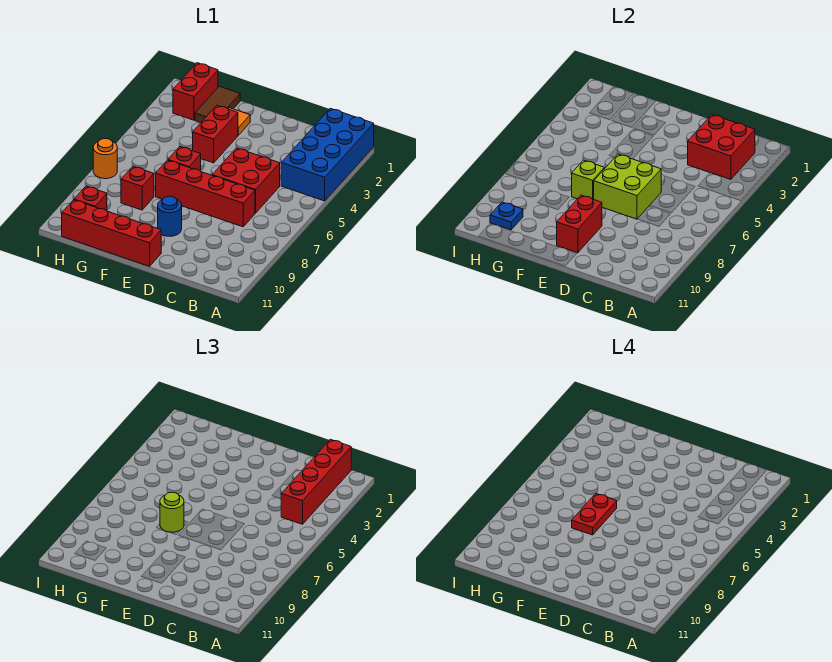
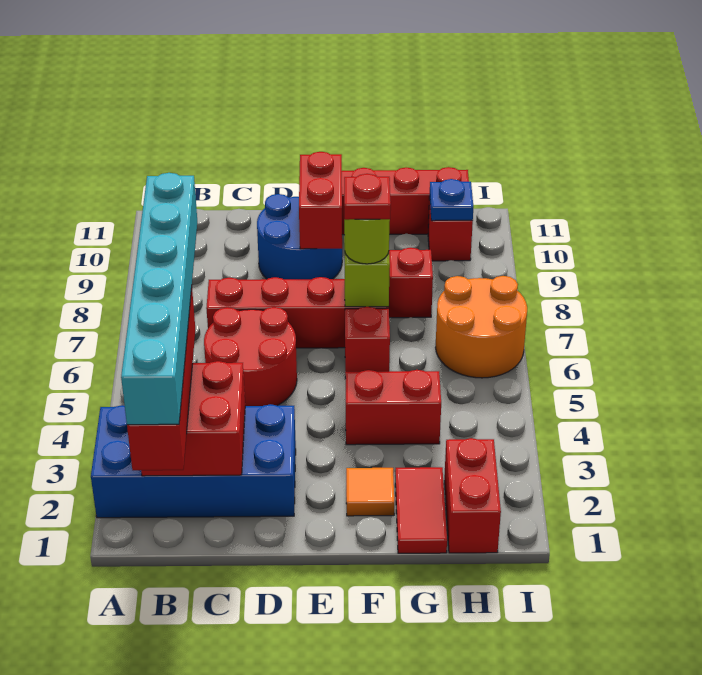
blue brick A1:B4 level 1 -> blue brick A2:D3 level 1
none -> cyan brick B1:B6 level 4
red brick C5:D6 level 1 -> red round brick C5:D6 level 1
lime brick D6:E7 level 2 -> none
blue round brick E9 level 1 -> blue round brick D9:E10 level 1
red brick F3:F4 level 1 -> red brick F4:G4 level 1
red plate F6:F7 level 4 -> red plate F7 level 4
brown tile G1:G2 level 1 -> red tile G1:G2 level 1
orange round brick I7 level 1 -> orange round brick H6:I7 level 1

